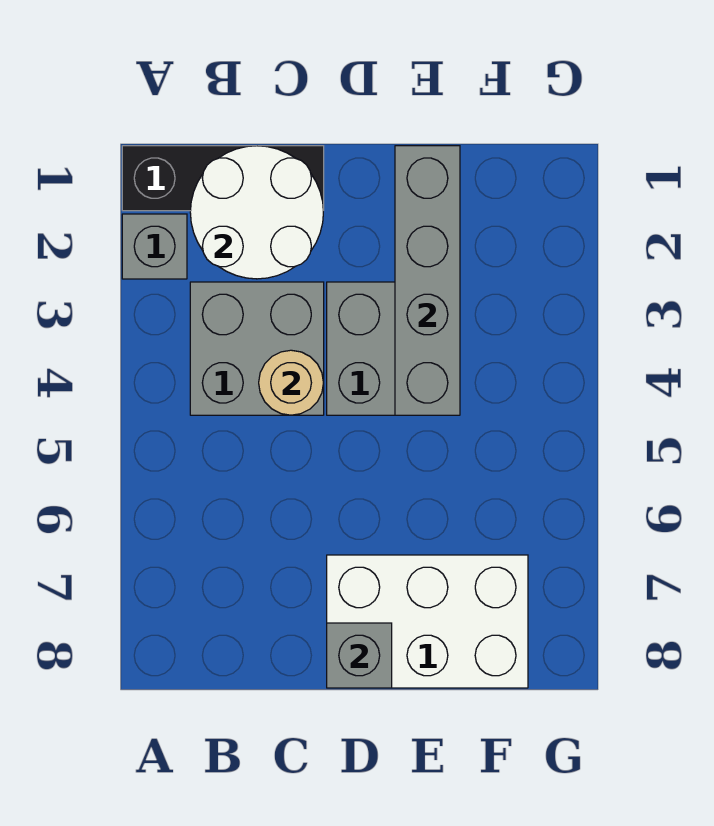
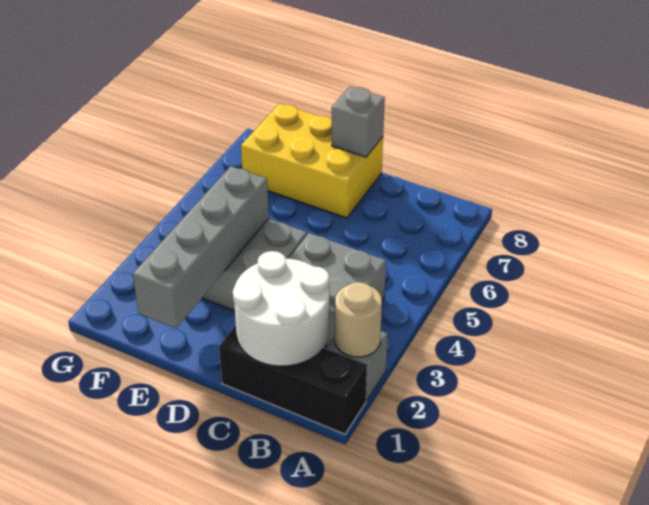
tan round brick C4 level 2 -> tan round brick A2 level 2
white brick D7:F8 level 1 -> yellow brick D7:F8 level 1

